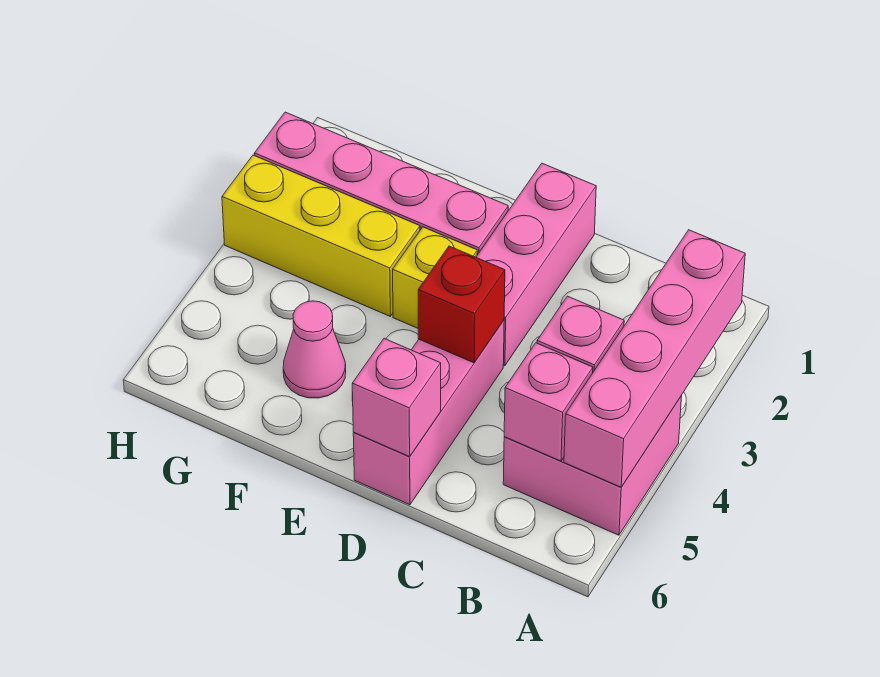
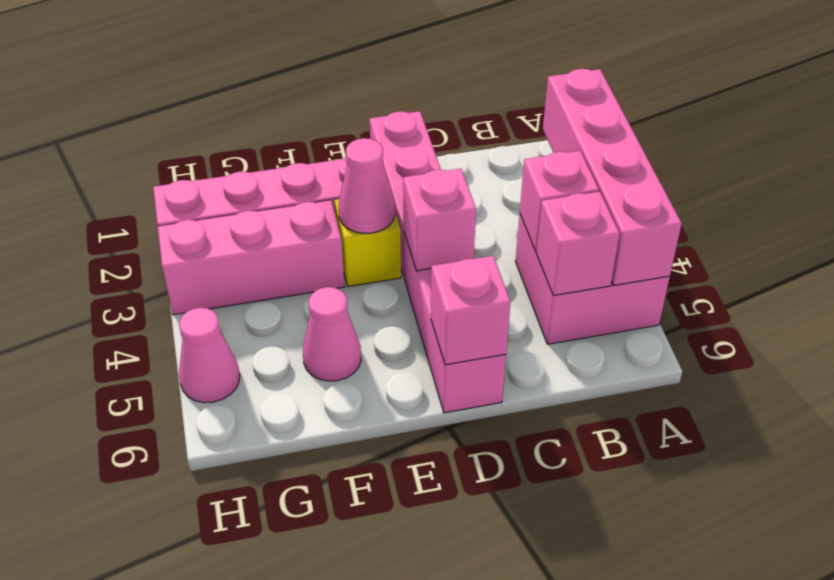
red brick D4 level 2 -> pink brick D4 level 2
none -> pink cone E3 level 2
yellow brick F3:H3 level 1 -> pink brick F3:H3 level 1
none -> pink cone H5 level 1

